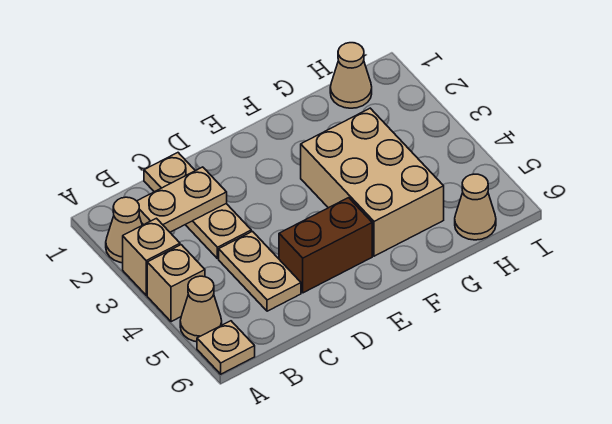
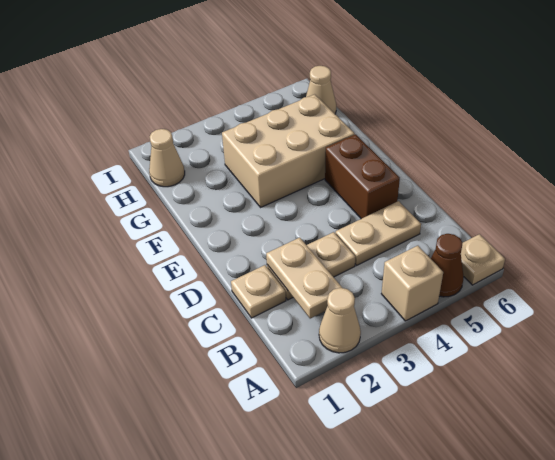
tan brick A3 level 1 -> none
tan cone A5 level 1 -> brown cone A5 level 1

